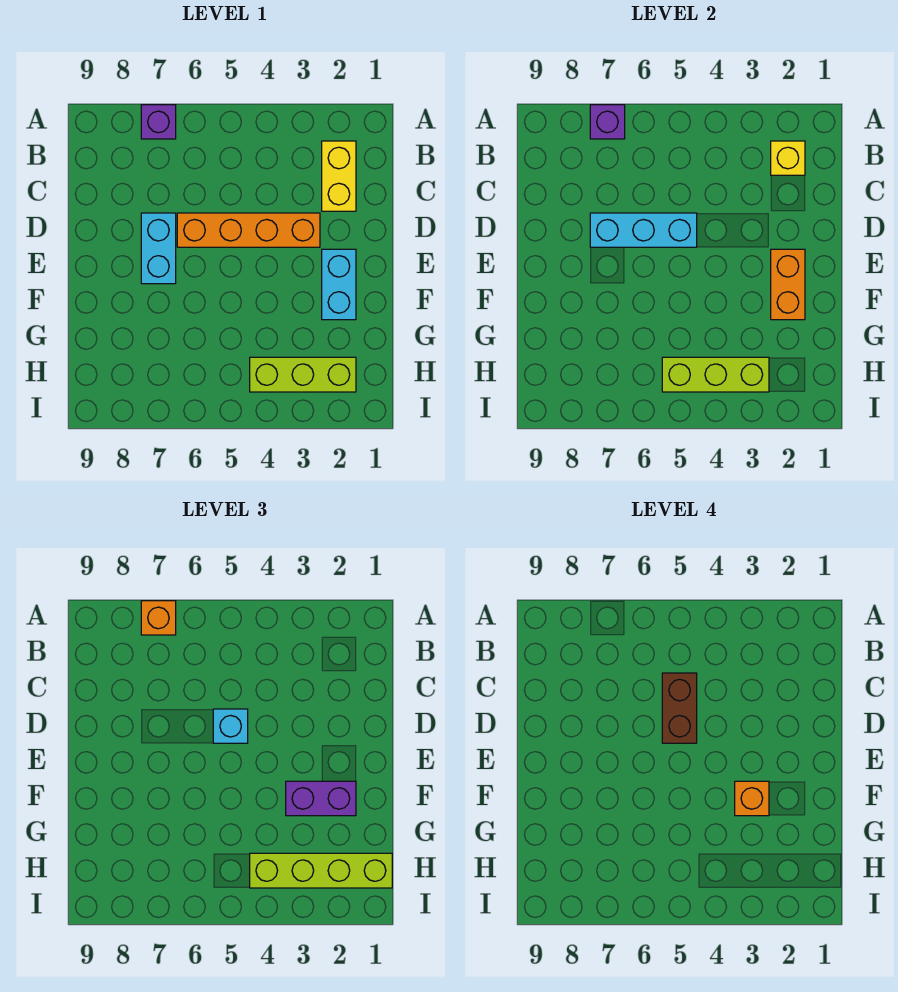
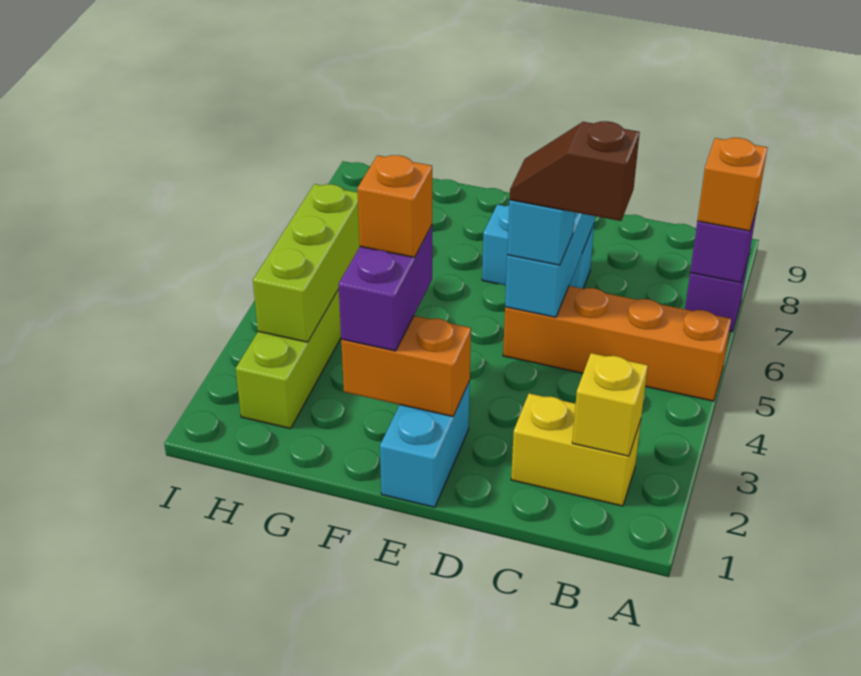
brown brick C5:D5 level 4 -> brown slope C5:D5 level 4 top C
orange brick D3:D6 level 1 -> orange brick A5:D5 level 1
cyan brick E2:F2 level 1 -> cyan brick E1:E2 level 1
lime brick H1:H4 level 3 -> none

